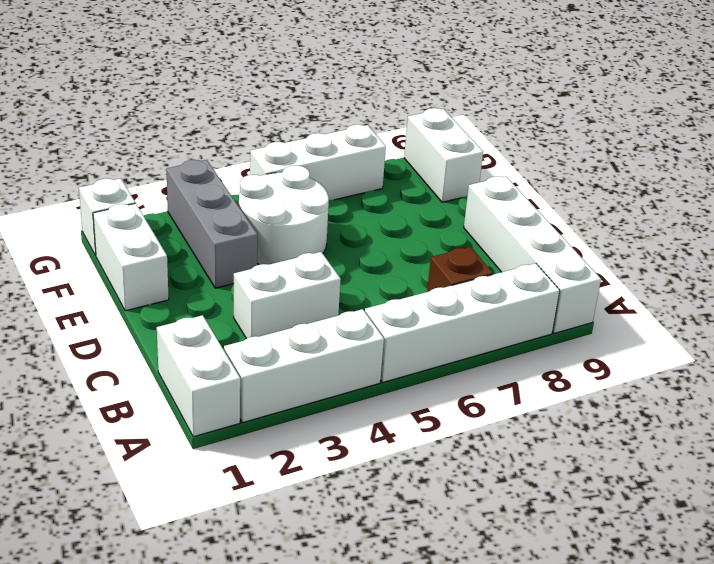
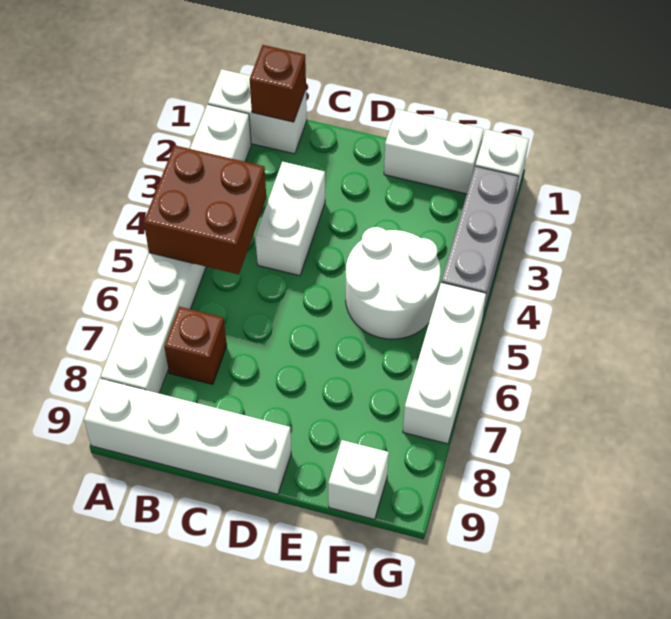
none -> brown brick A4:B5 level 2
none -> brown brick B1 level 2
grey brick E3:G3 level 1 -> grey brick G2:G4 level 1
white brick F9:G9 level 1 -> white brick F9 level 1

